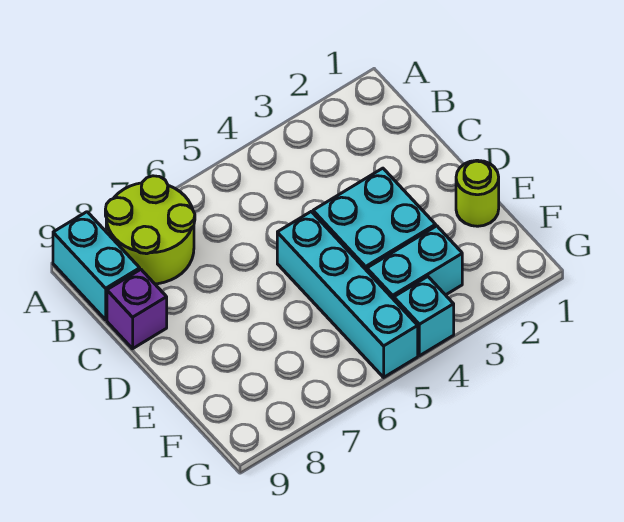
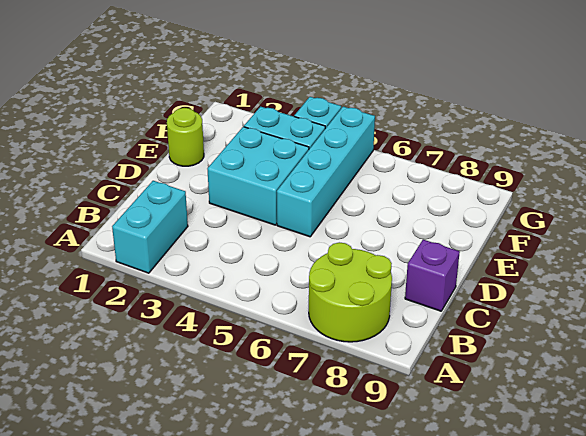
cyan brick A9:B9 level 1 -> cyan brick A2:B2 level 1

